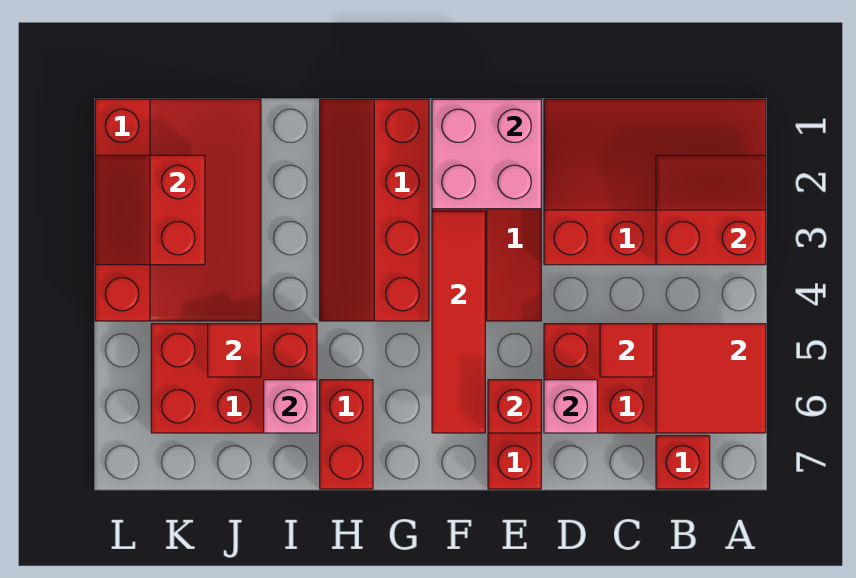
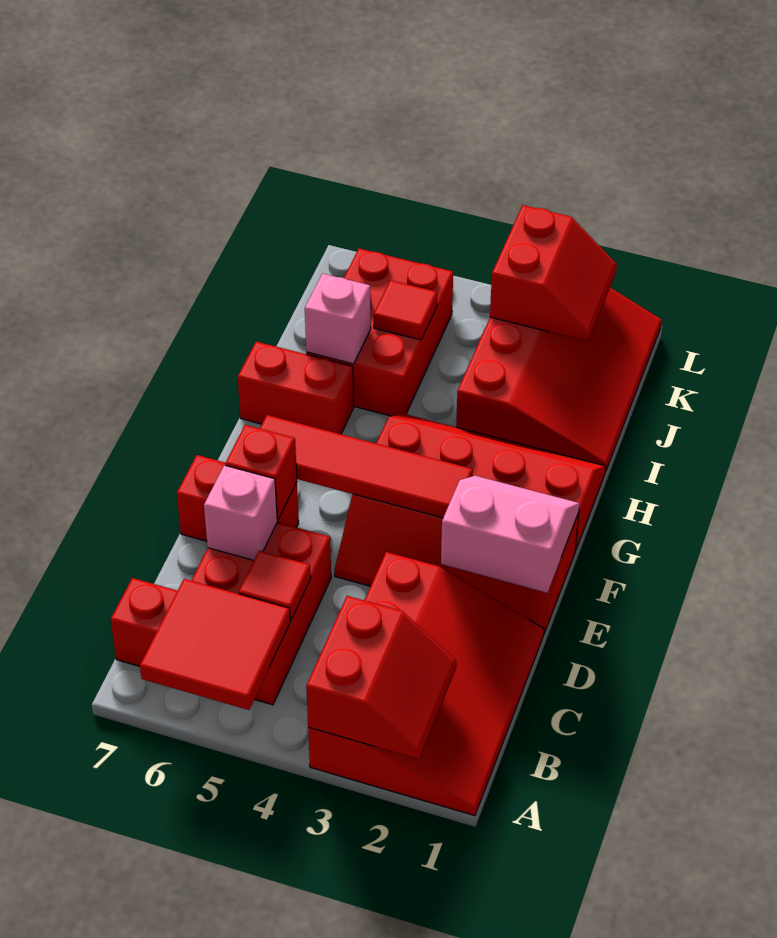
pink brick E1:F2 level 2 -> pink slope E1:F2 level 2 top E
red slope J1:L4 level 1 top L -> red slope I1:L3 level 1 top 3
red slope K2:L3 level 2 top K -> red slope K2:L3 level 2 top 3

